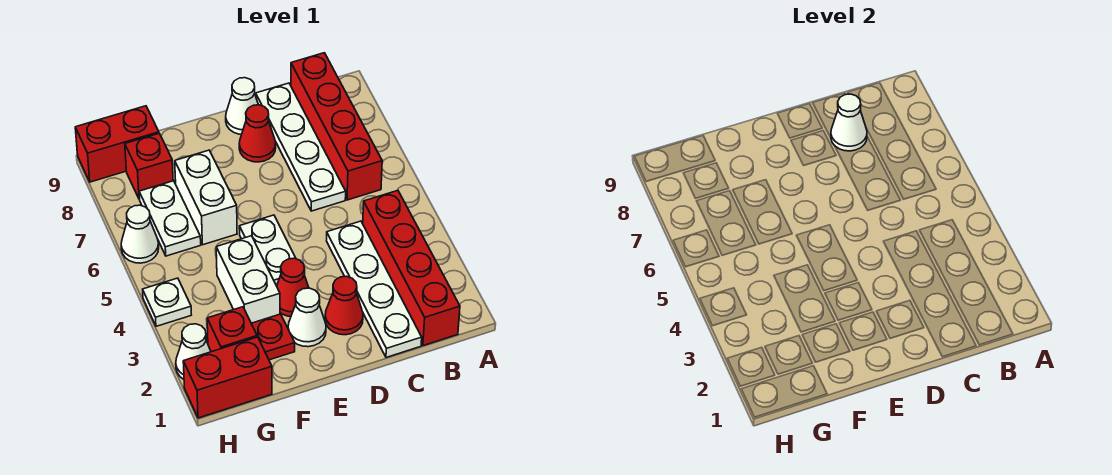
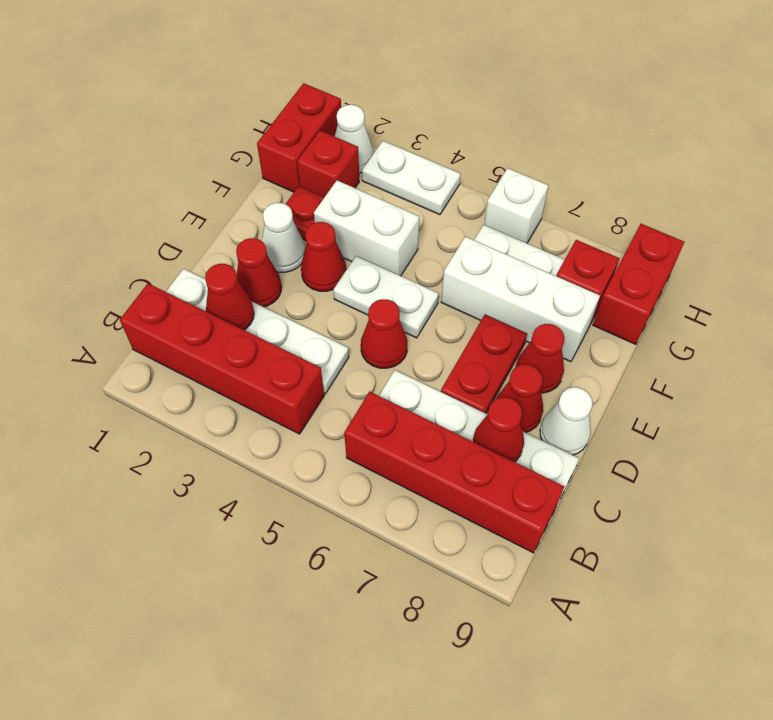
none -> red cone C2 level 2
white cone C8 level 2 -> red cone C8 level 2
none -> red cone D5 level 1
none -> red plate D7:E7 level 1
none -> red cone E8 level 1
white brick F6:F7 level 1 -> white brick F6:F8 level 1
white plate H4 level 1 -> white plate H3:H4 level 1
white cone H6 level 1 -> white brick H6 level 1

